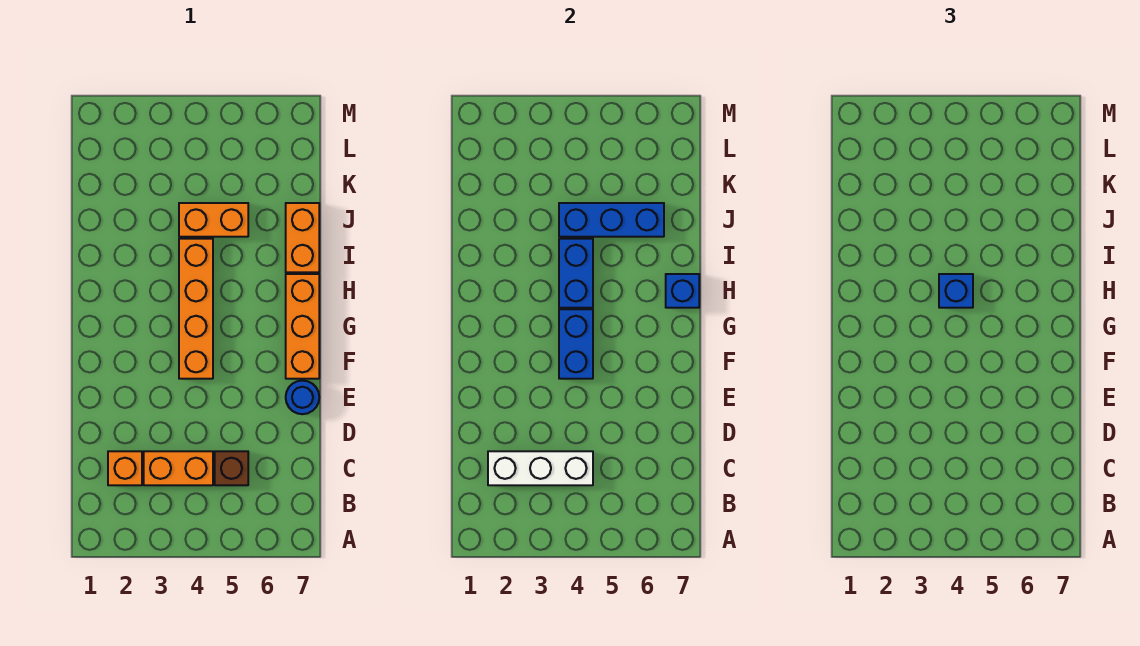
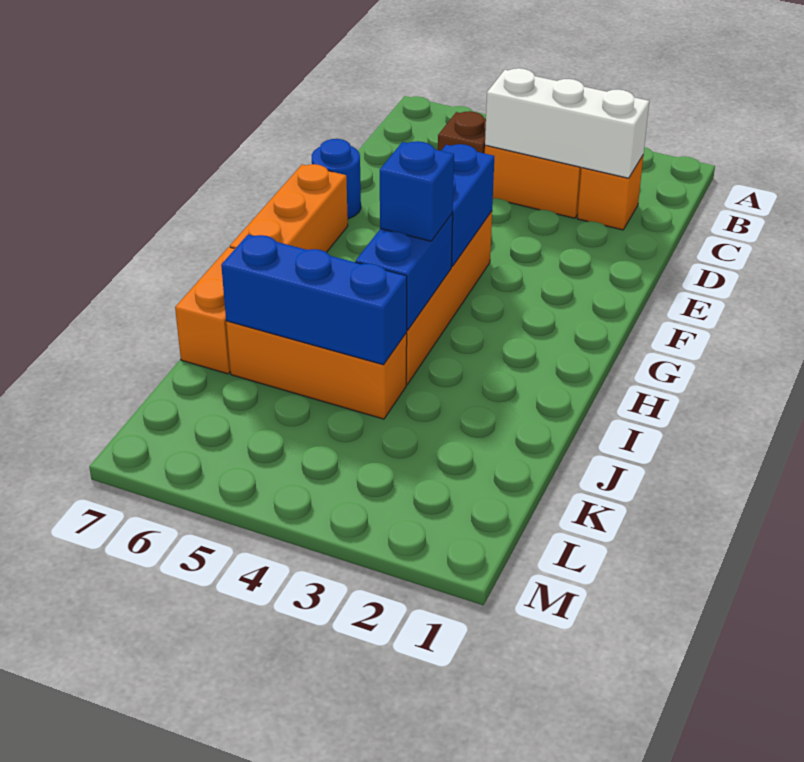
blue brick H7 level 2 -> none
orange brick J4:J5 level 1 -> orange brick J4:J6 level 1

